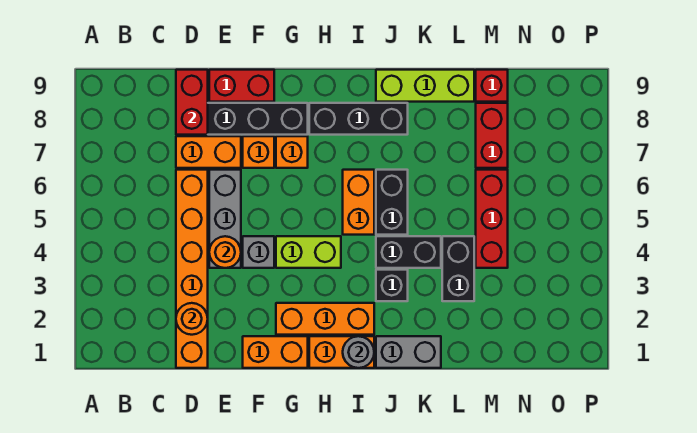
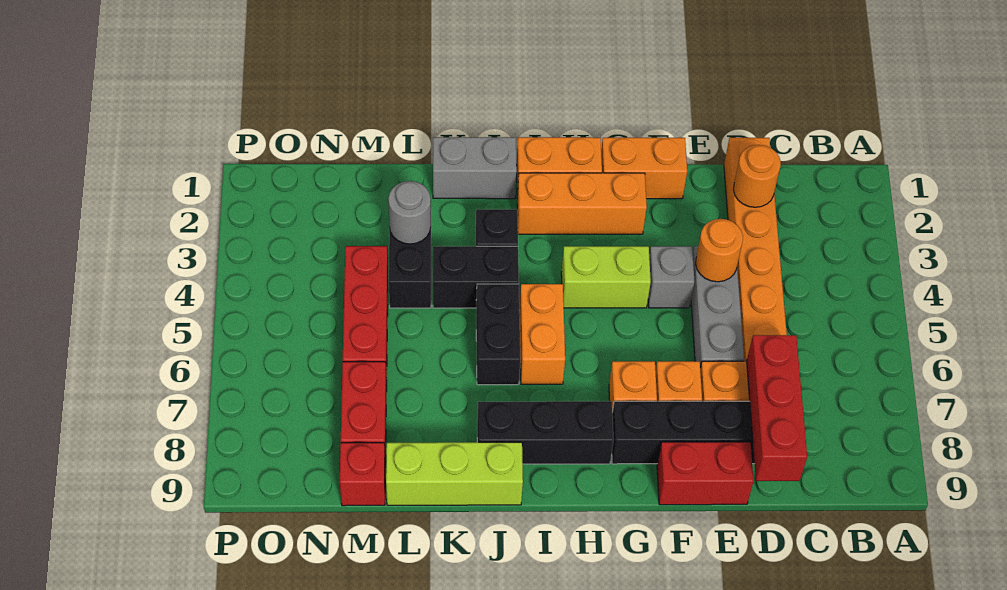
red brick D8:D9 level 2 -> red brick D7:D9 level 2
grey round brick I1 level 2 -> grey round brick L3 level 2

